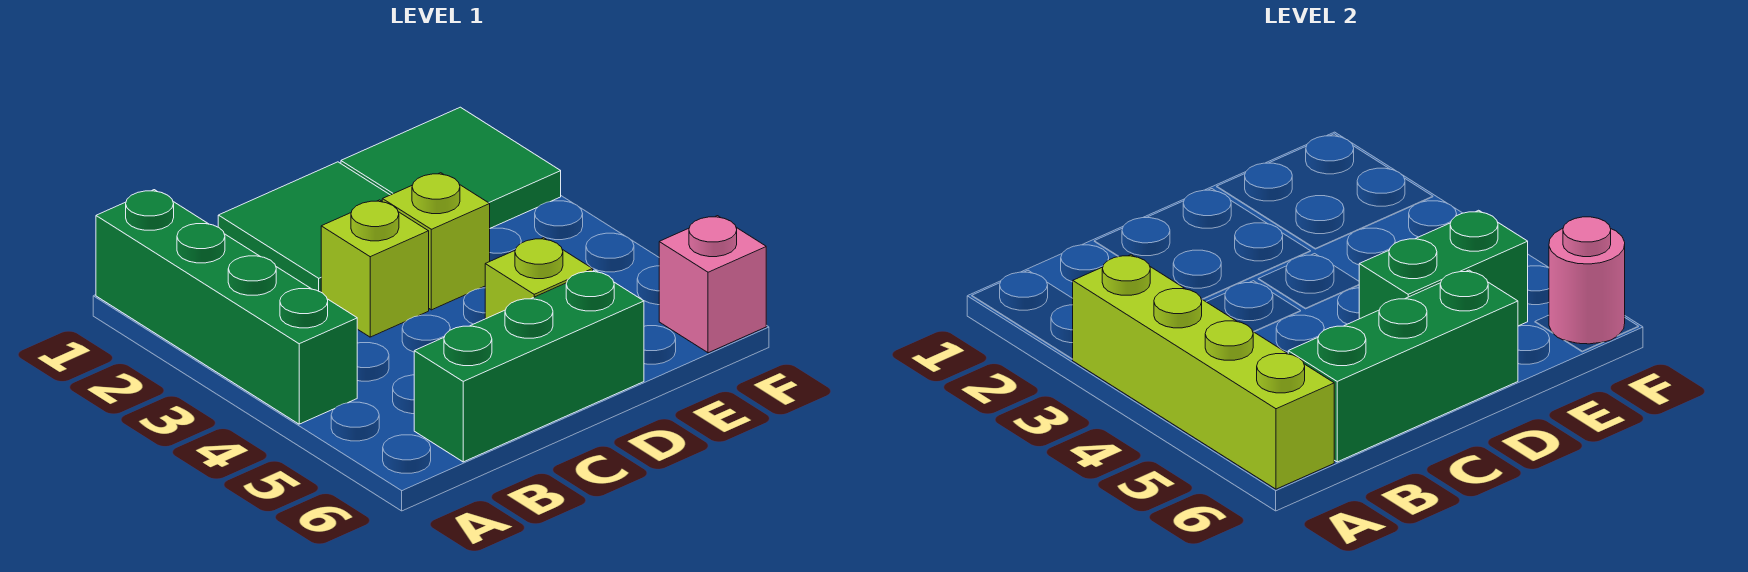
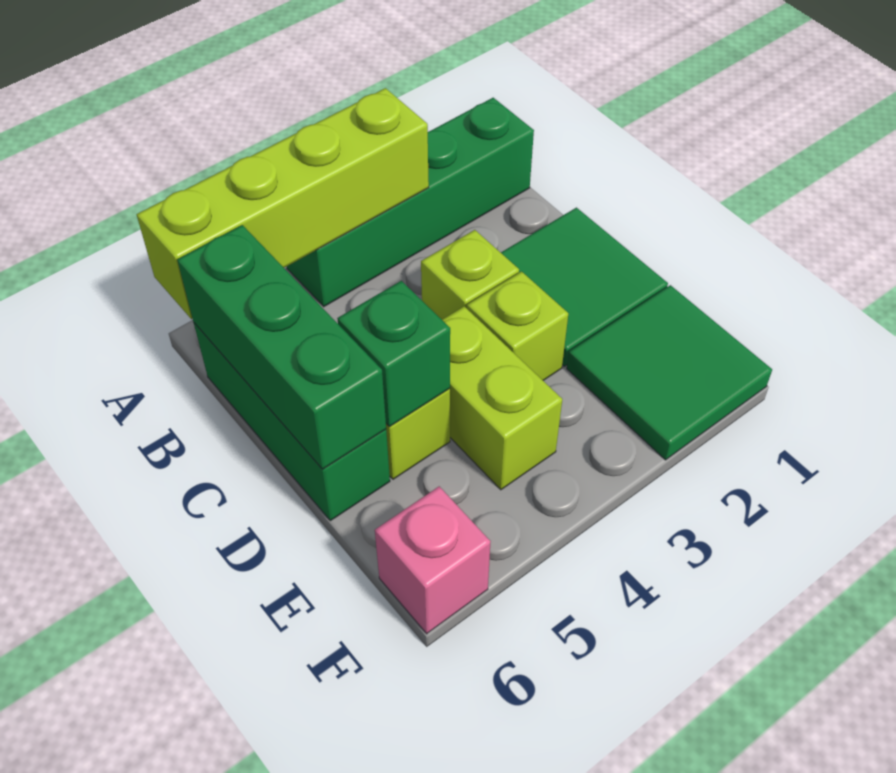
none -> lime brick D4:E4 level 1
green brick D5:E5 level 2 -> green brick D5 level 2
pink round brick F6 level 2 -> none

